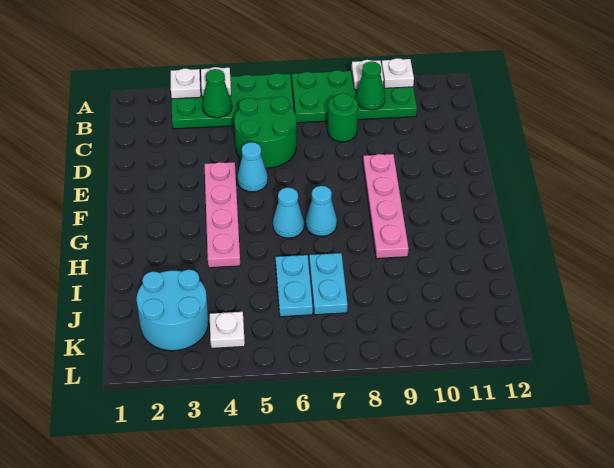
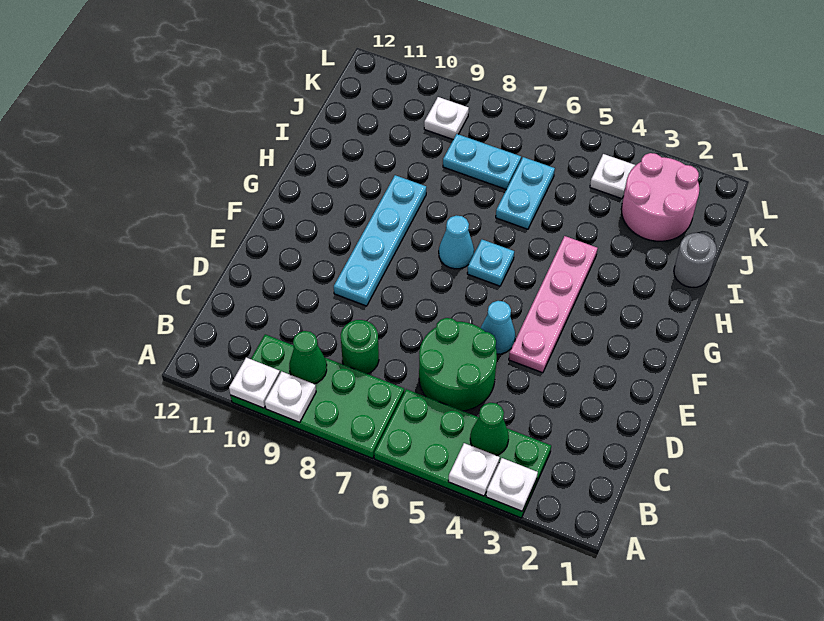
pink plate E9:H9 level 1 -> cyan plate E9:H9 level 1
cyan cone G6 level 1 -> cyan plate G6 level 1
none -> grey round brick I1 level 1
cyan plate I7:J7 level 1 -> cyan plate J7:J8 level 1
cyan round brick J2:K3 level 1 -> pink round brick J2:K3 level 1
none -> white plate K9 level 1

